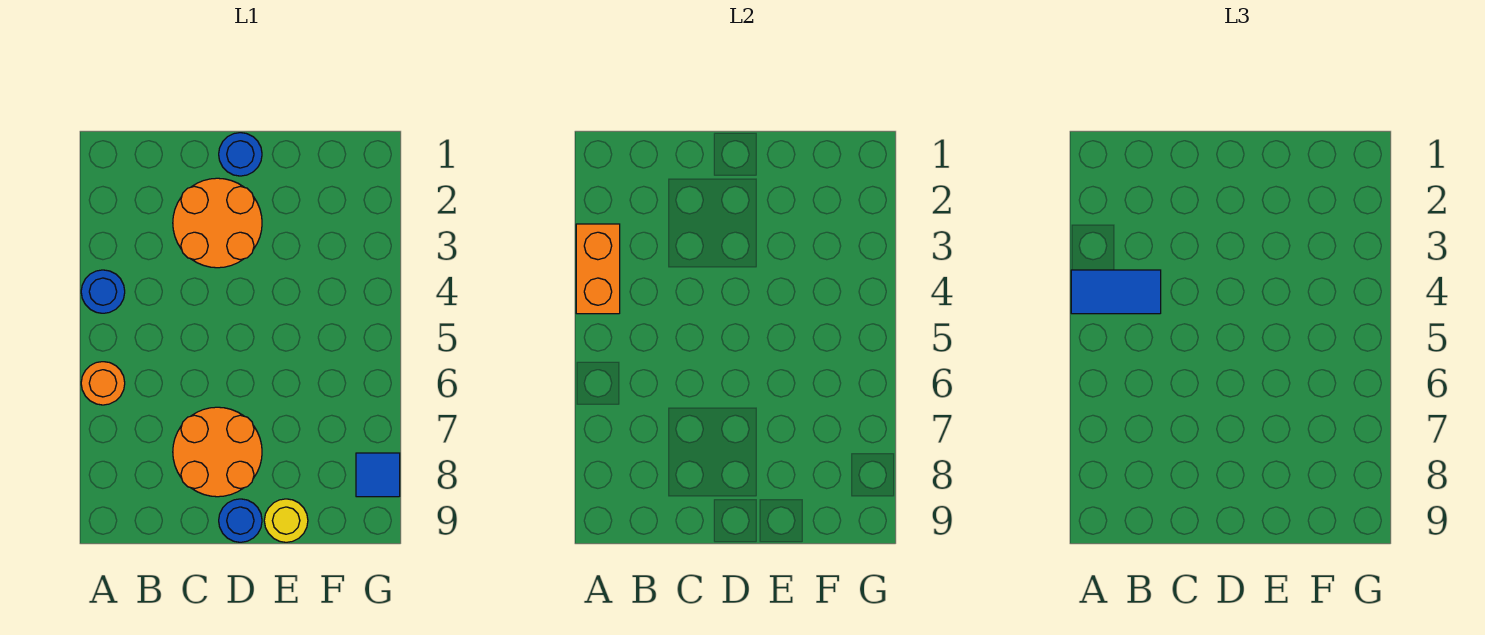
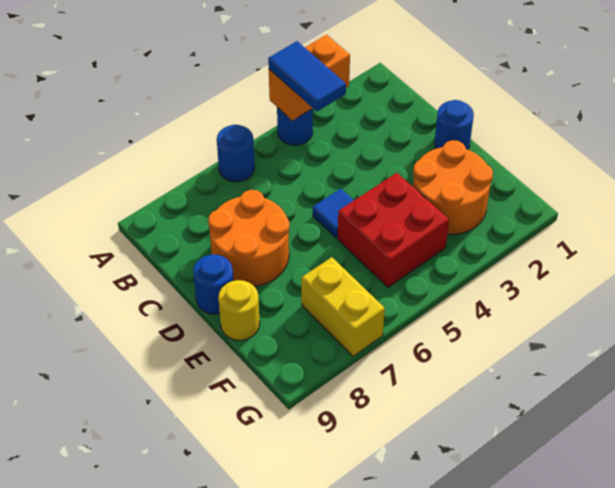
orange round brick A6 level 1 -> blue round brick A6 level 1
orange round brick C2:D3 level 1 -> orange round brick E2:F3 level 1
none -> red brick E4:F5 level 1
none -> yellow brick F7:G7 level 1
blue tile G8 level 1 -> blue tile D5 level 1

